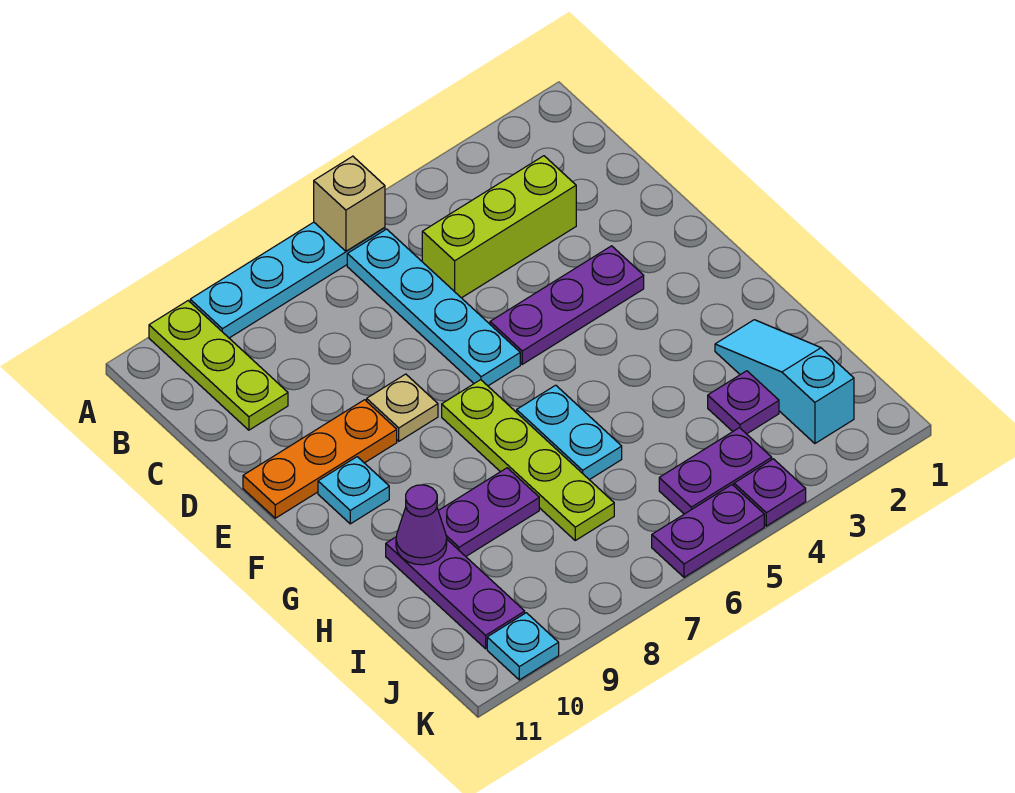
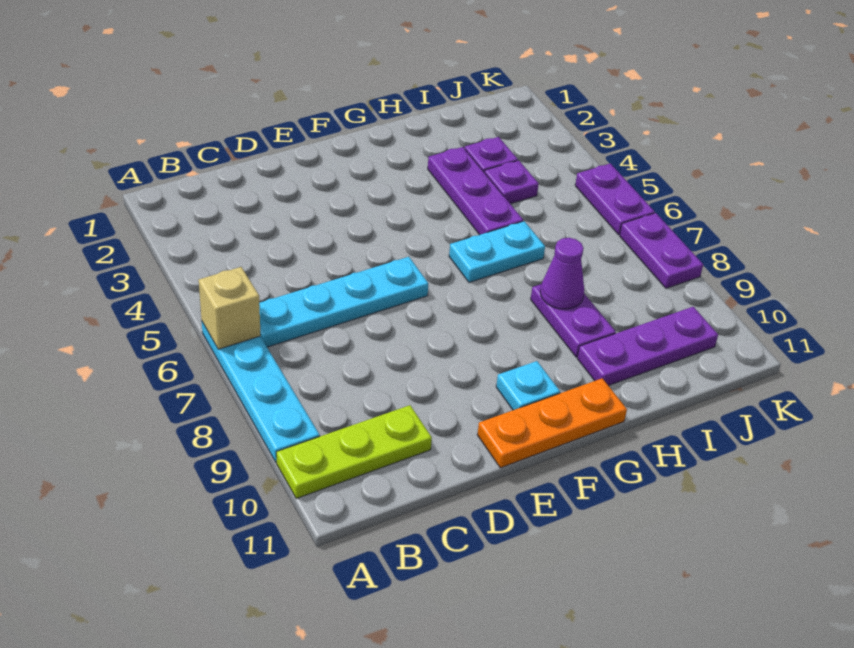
lime brick C3:C5 level 1 -> none
purple plate E3:E5 level 1 -> purple plate H3:H5 level 1
tan plate E8 level 1 -> none
orange plate E9:E11 level 1 -> orange plate E11:G11 level 1
lime plate F7:I7 level 1 -> none
cyan slope H2:J2 level 1 top J -> none
purple cone H10 level 2 -> purple cone H8 level 2
purple plate J4:J5 level 1 -> purple plate K7:K8 level 1
purple plate K4 level 1 -> purple plate I4 level 1
cyan plate K10 level 1 -> none

